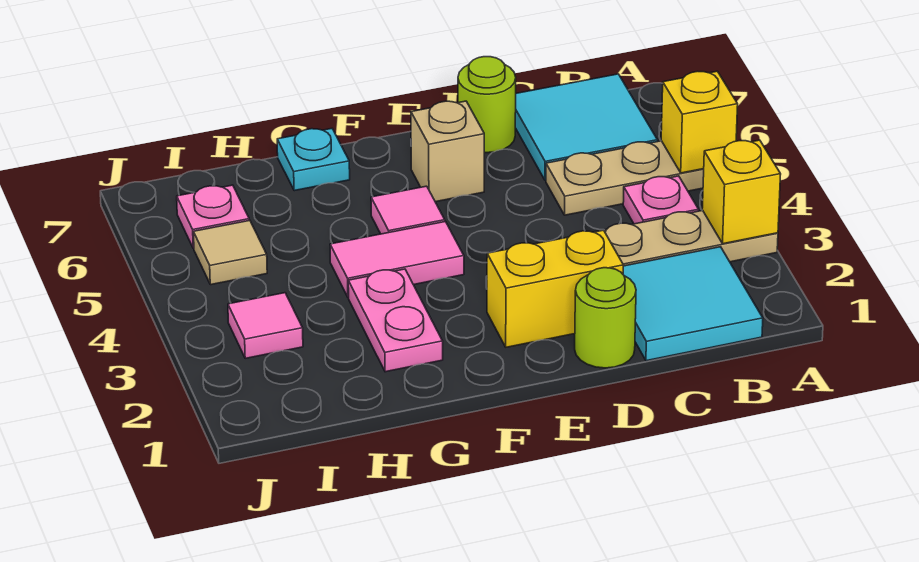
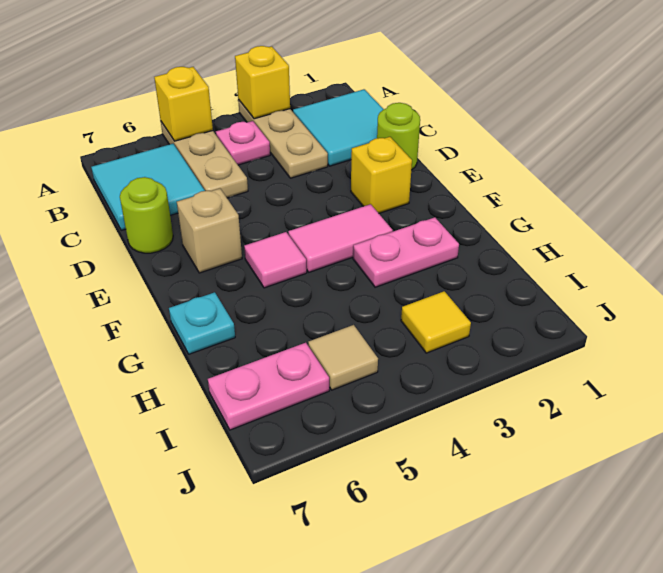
yellow brick D2:E2 level 1 -> yellow brick E2 level 1
pink tile F4:G4 level 1 -> pink tile F3:F4 level 1
pink tile I3 level 1 -> yellow tile I3 level 1
pink plate I6 level 1 -> pink plate I6:I7 level 1

